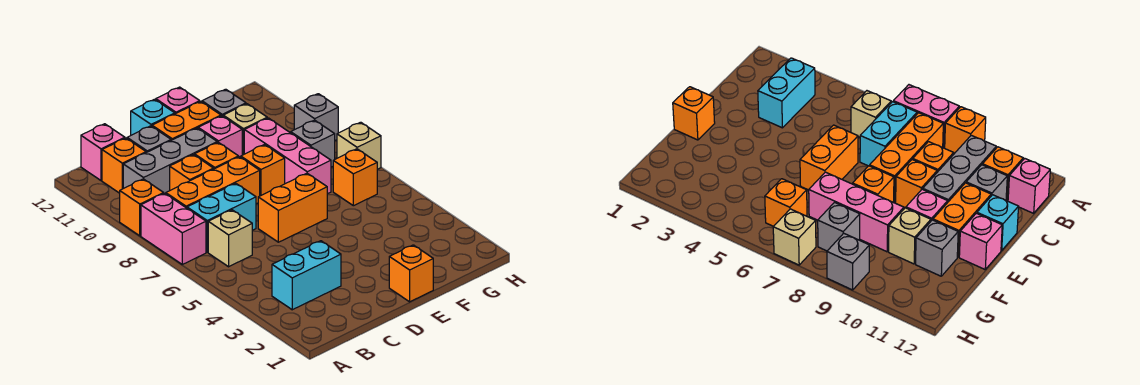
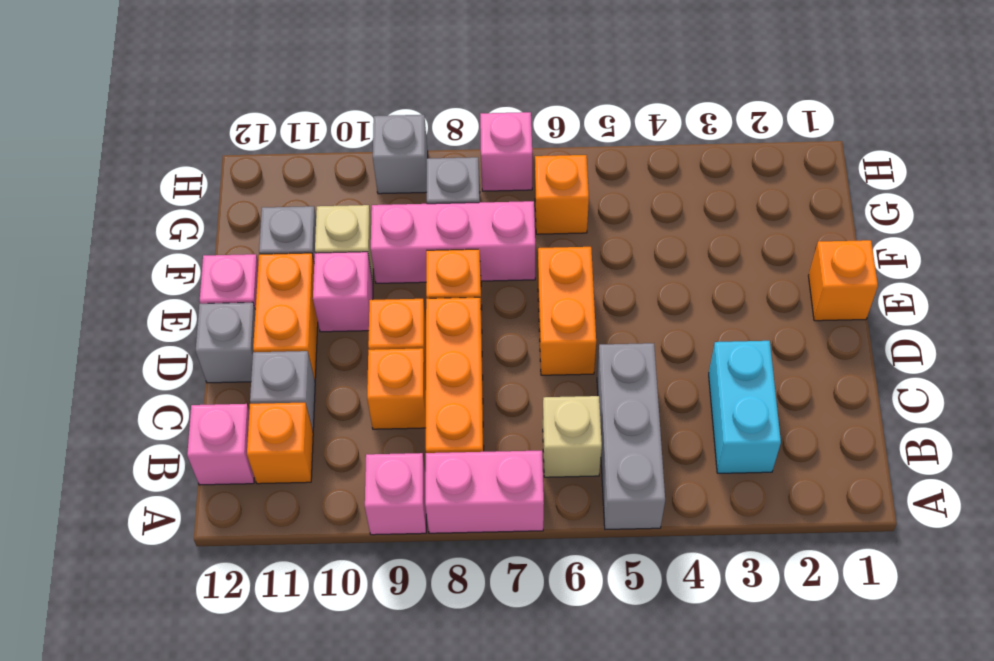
orange brick A9 level 1 -> pink brick A9 level 1
cyan brick B7:C7 level 1 -> none
grey brick B10:D10 level 1 -> grey brick A5:C5 level 1
cyan brick D12 level 1 -> grey brick D12 level 1
tan brick H7 level 1 -> pink brick H7 level 1

